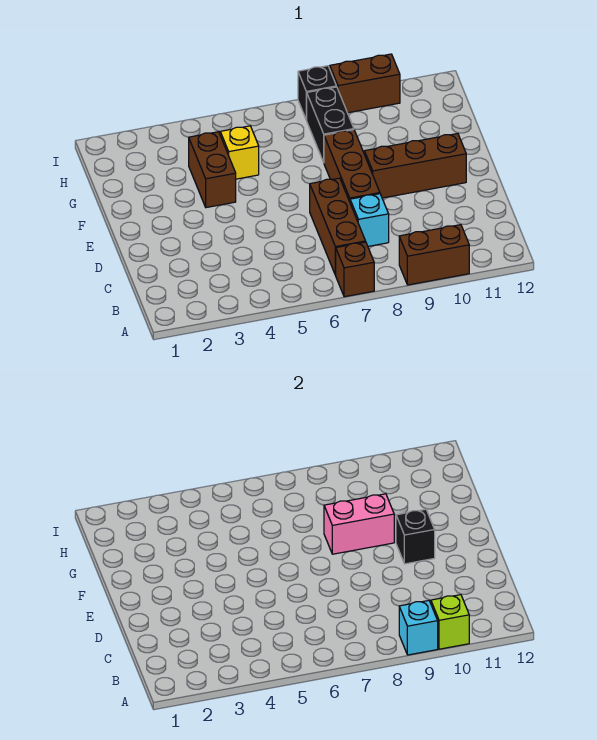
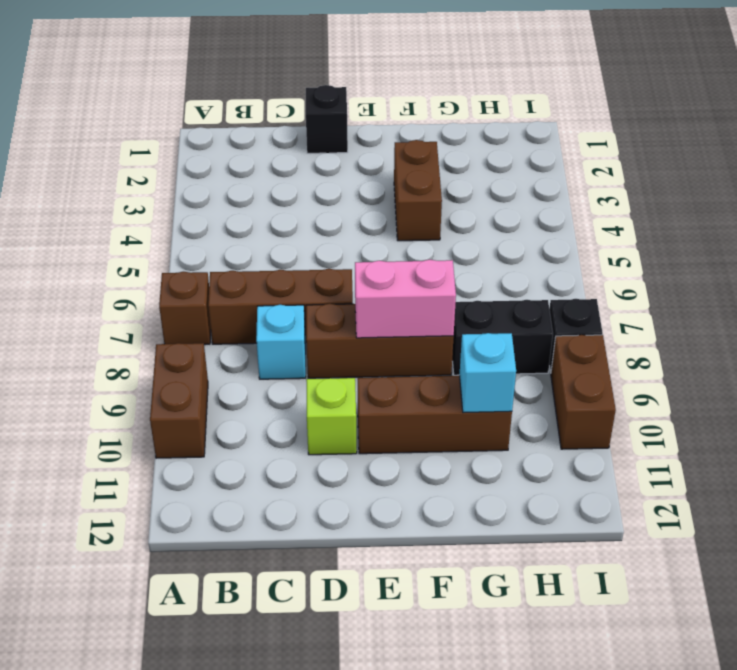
cyan brick A9 level 2 -> cyan brick G10 level 2
lime brick A10 level 2 -> lime brick D10 level 1
brown brick E9:E11 level 1 -> brown brick E10:G10 level 1
black brick E10 level 2 -> black brick D1 level 1
brown brick F4:G4 level 1 -> brown brick F3:F4 level 1
pink brick F8:F9 level 2 -> pink brick E8:F8 level 2
yellow brick G5 level 1 -> none

